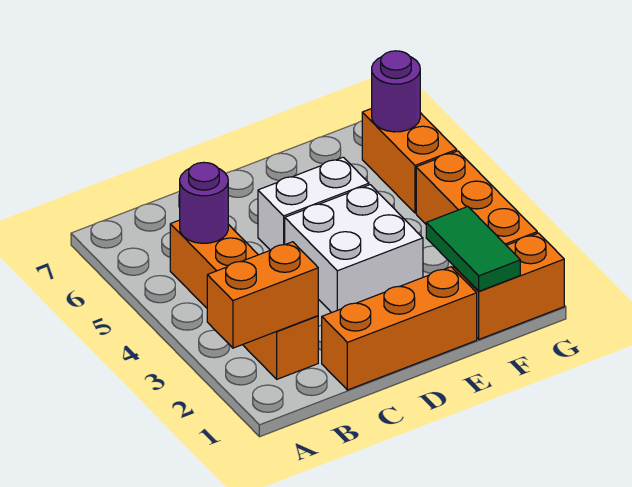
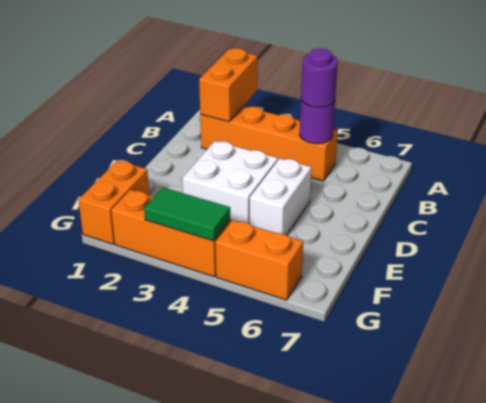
orange brick C1:E1 level 1 -> none
green tile F1:F2 level 2 -> green tile G3:G4 level 2
purple round brick G6 level 2 -> purple round brick B5 level 3

